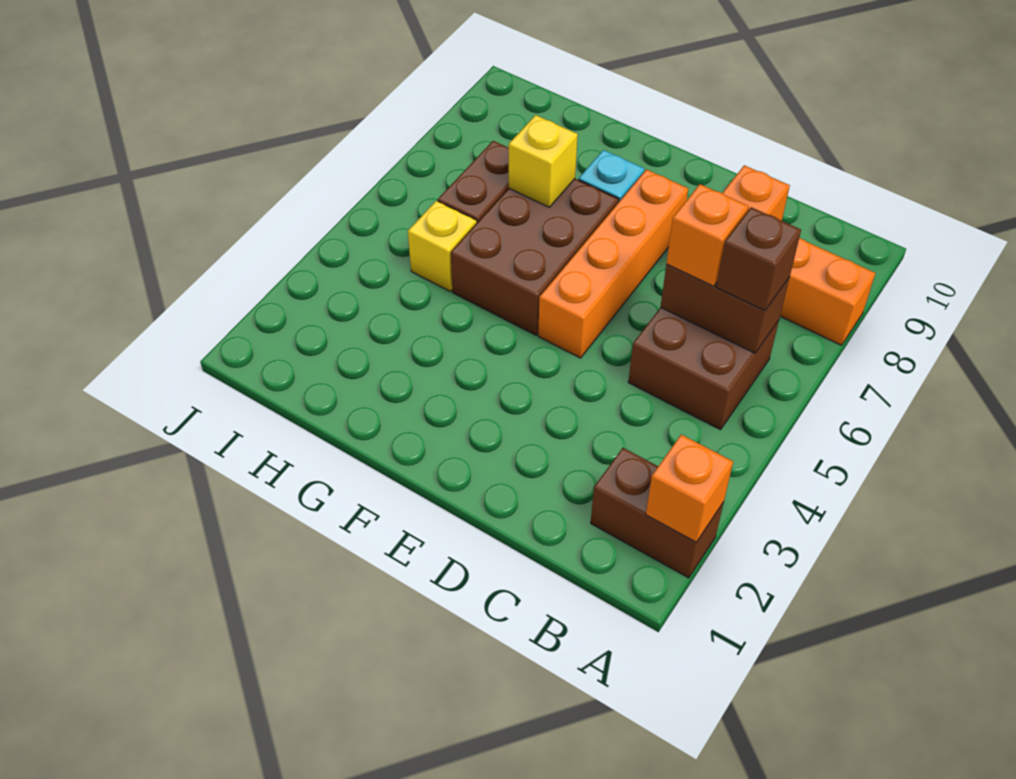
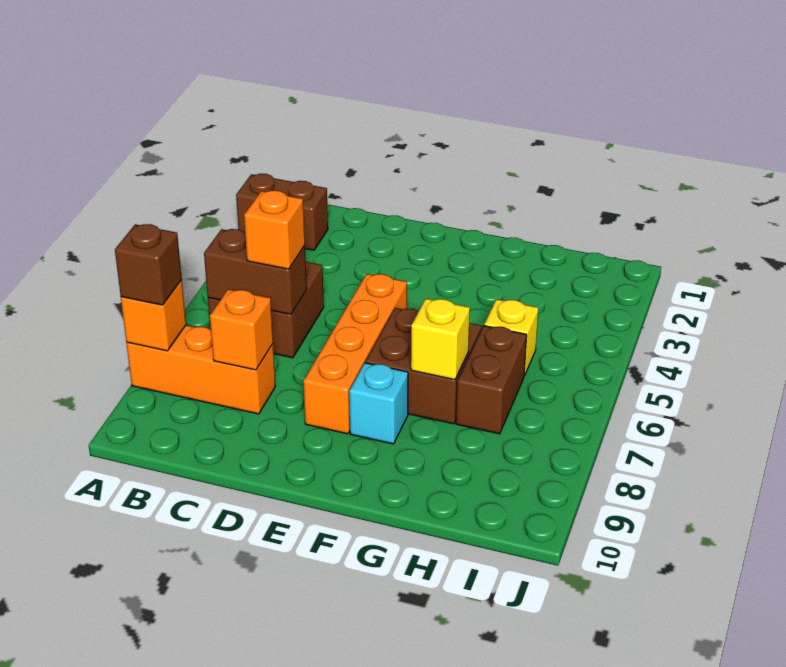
orange brick A2 level 2 -> orange brick A8 level 2
brown brick B6 level 3 -> brown brick A8 level 3
brown brick F5:G7 level 1 -> brown brick F6:G7 level 1

